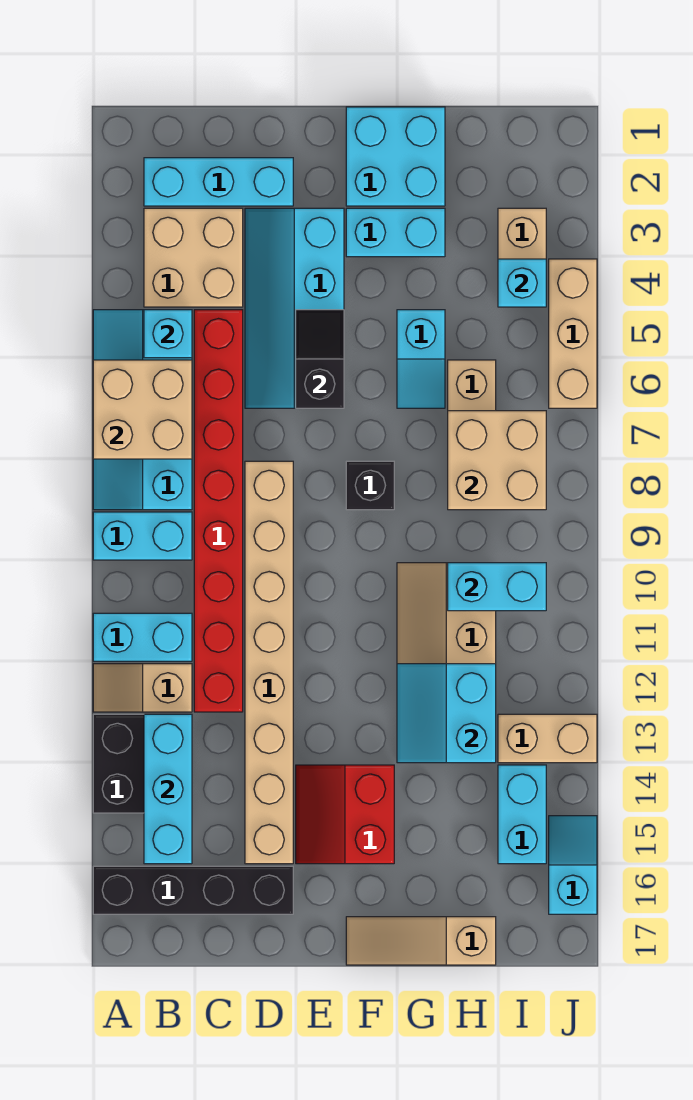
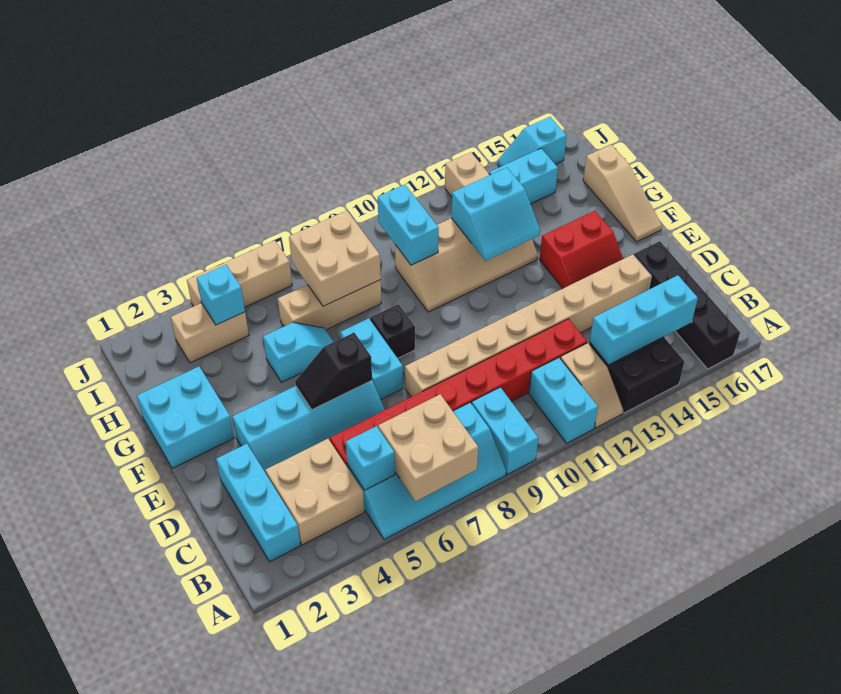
cyan brick F3:G3 level 1 -> cyan brick E7:F7 level 1

